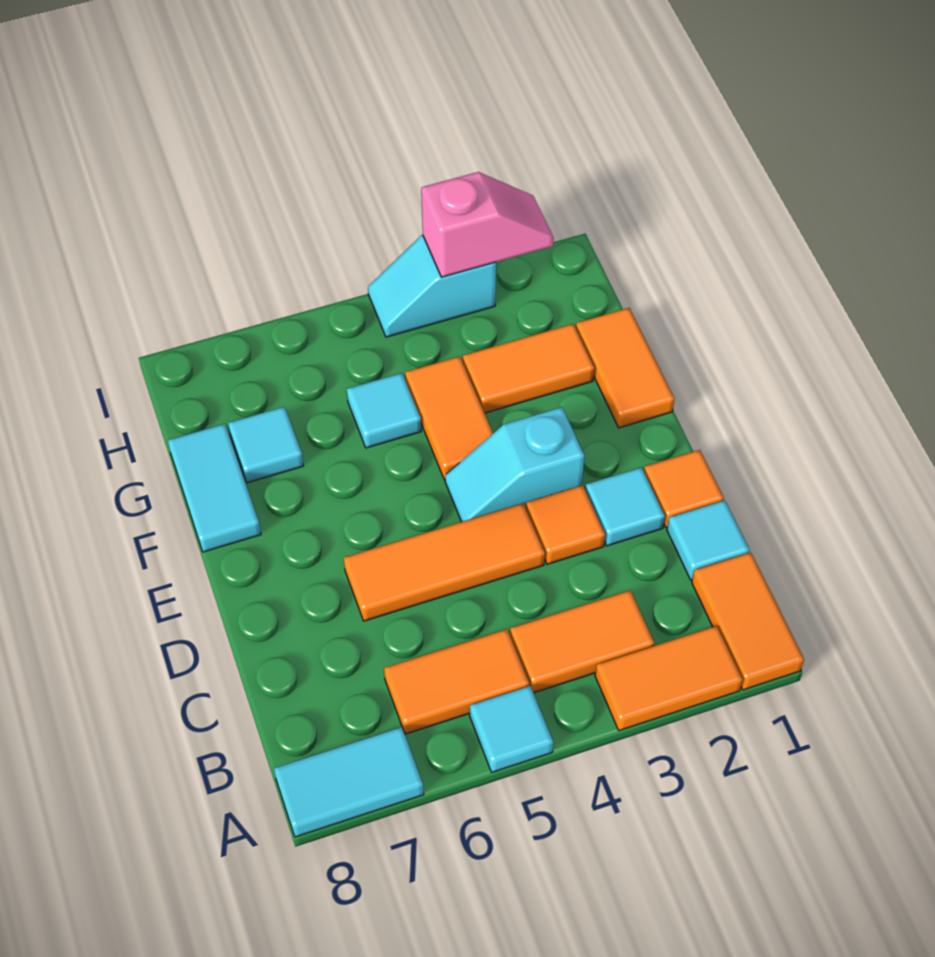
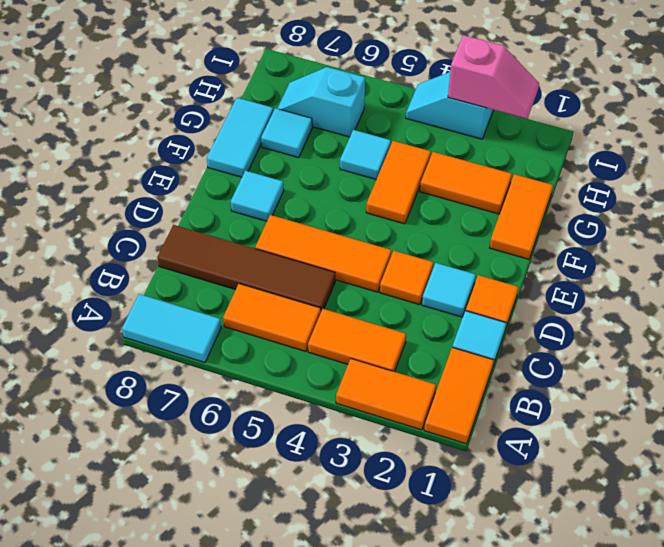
cyan tile A5 level 1 -> cyan tile E7 level 1
none -> brown tile C5:C8 level 1
cyan slope E3:E4 level 1 top 3 -> cyan slope H6:H7 level 1 top 6

